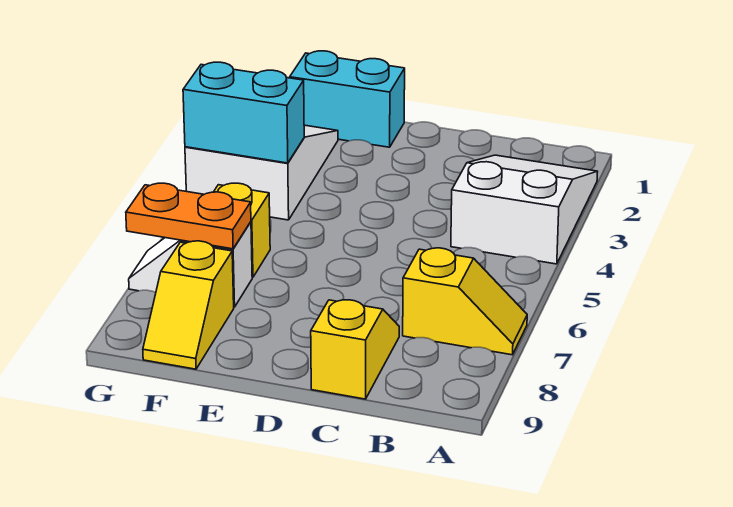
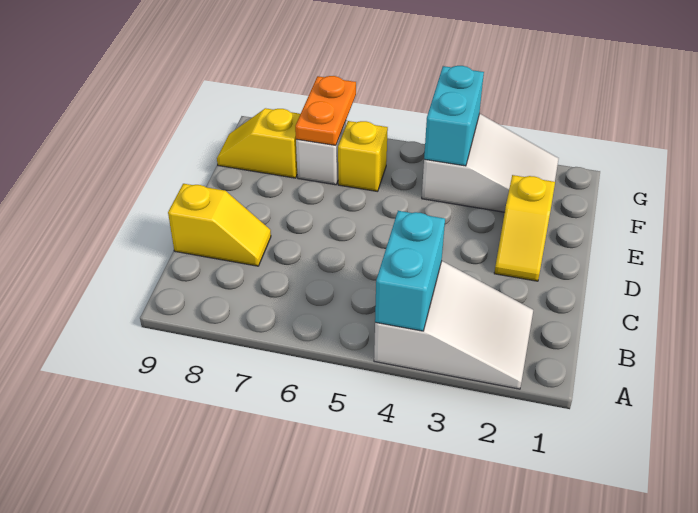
yellow slope A7:B7 level 1 top B -> yellow slope D2:E2 level 1 top E
cyan brick E1:F1 level 1 -> cyan brick A4:B4 level 2

